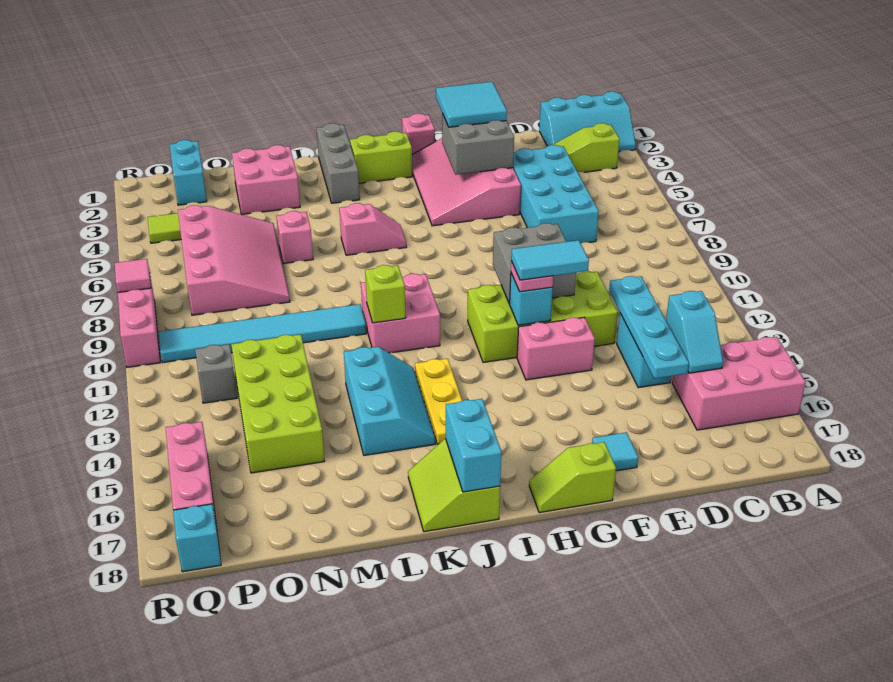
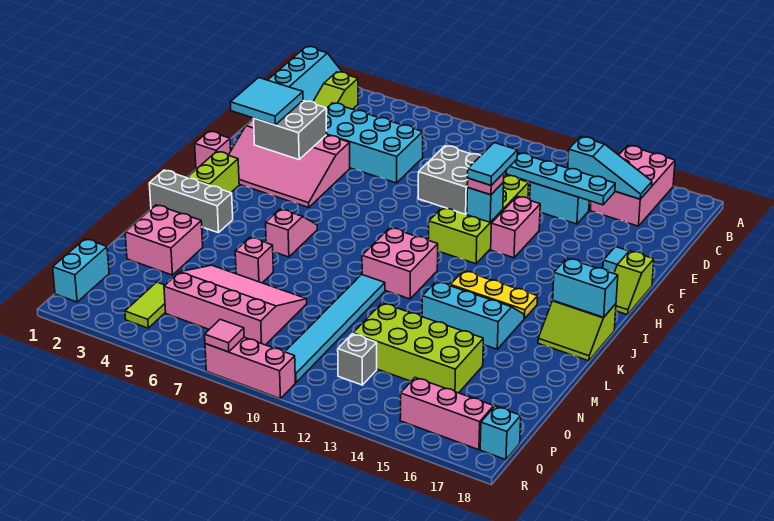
cyan slope C14:C15 level 2 top 14 -> cyan slope C14:C16 level 2 top 14
lime brick K11 level 2 -> none
cyan brick P1:P2 level 1 -> cyan brick P1:Q1 level 1

